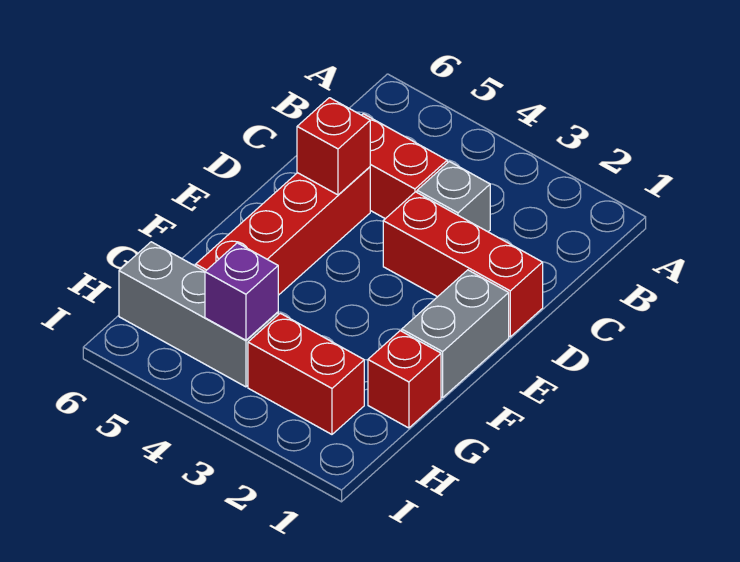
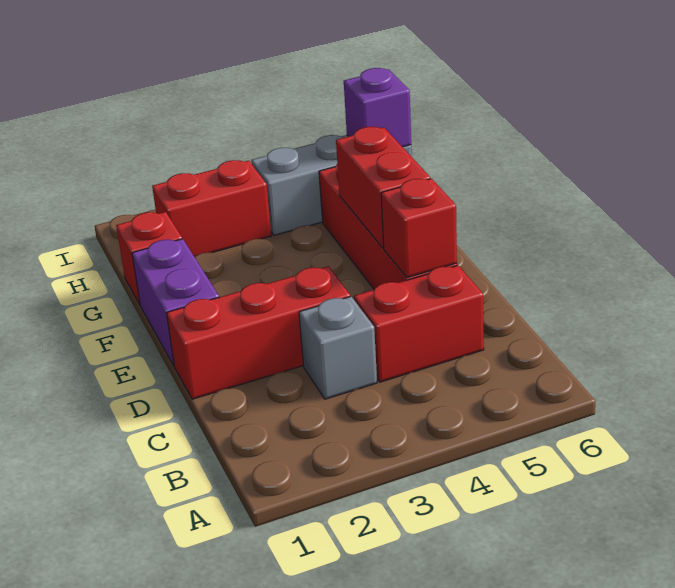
grey brick E1:F1 level 1 -> purple brick E1:F1 level 1
none -> red brick E5:F5 level 2
purple brick H4 level 2 -> purple brick H6 level 2

